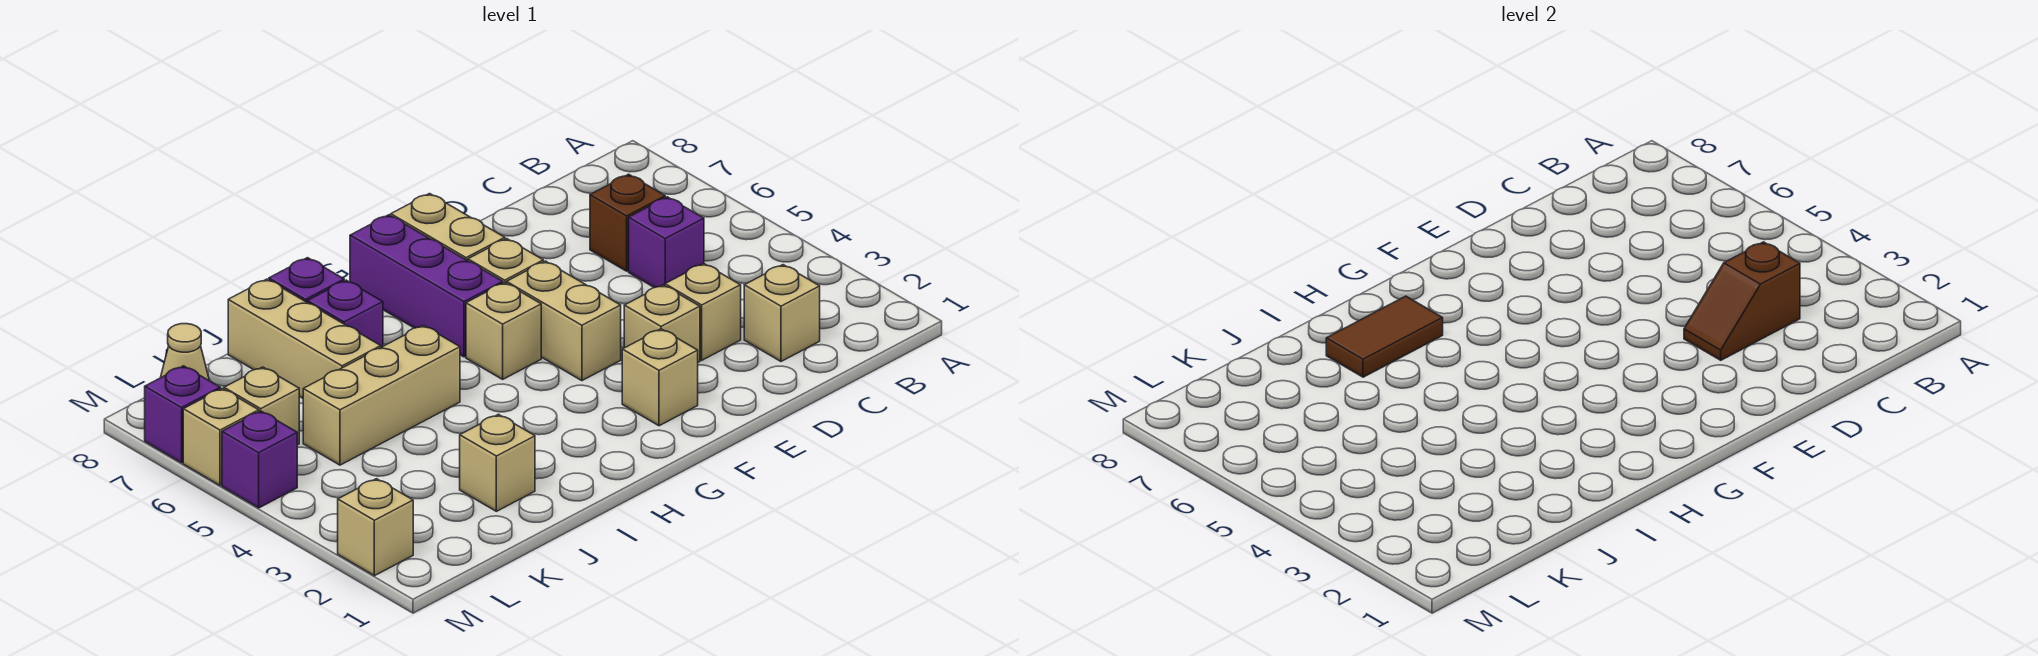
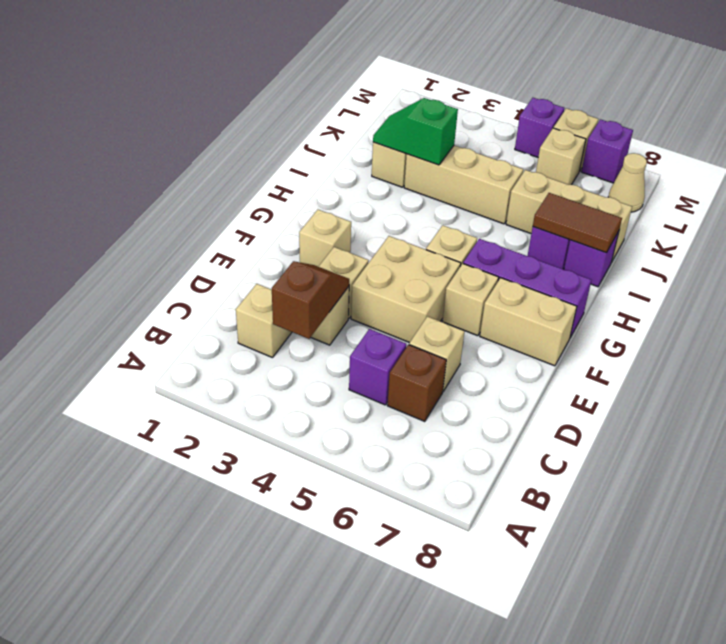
tan brick F4:F5 level 1 -> tan brick E4:F5 level 1
brown tile H7:I7 level 2 -> brown tile I7:I8 level 2
tan brick I5:K5 level 1 -> tan brick J3:J5 level 1
none -> green slope J2:J3 level 2 top 3
tan brick M2 level 1 -> tan brick D6 level 1

